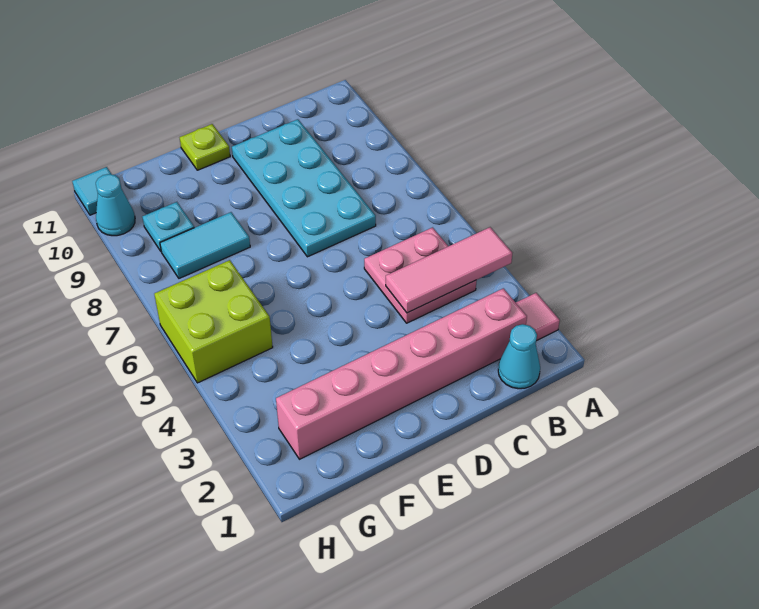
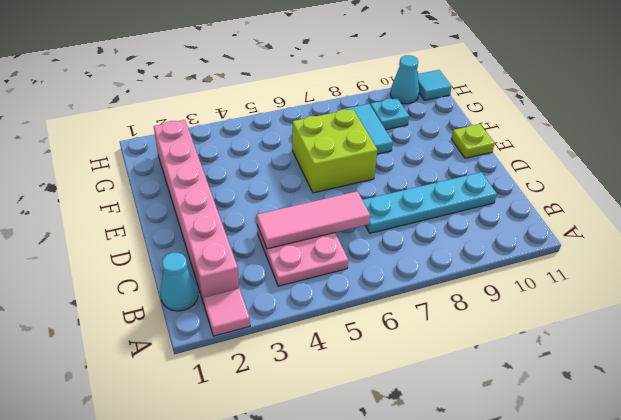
pink tile A4:C4 level 2 -> pink tile C4:C6 level 2
cyan plate C7:D10 level 1 -> cyan plate C7:C10 level 1
lime brick G5:H6 level 1 -> lime brick E6:F7 level 1

